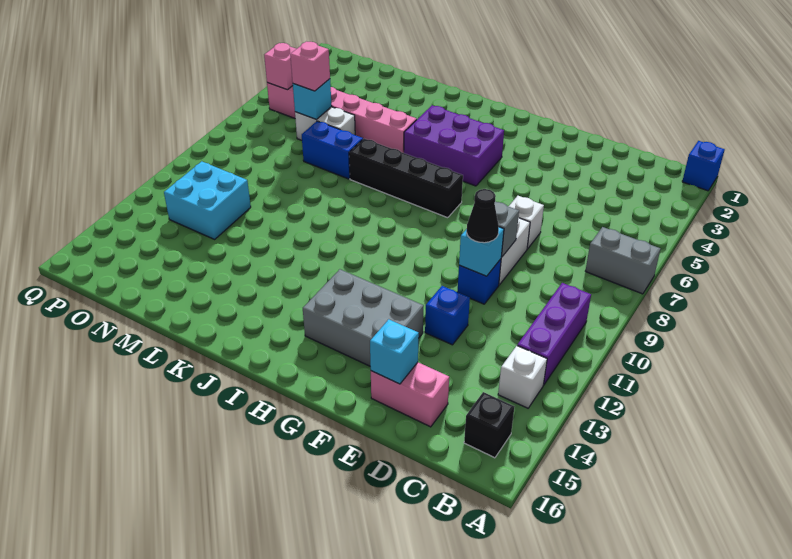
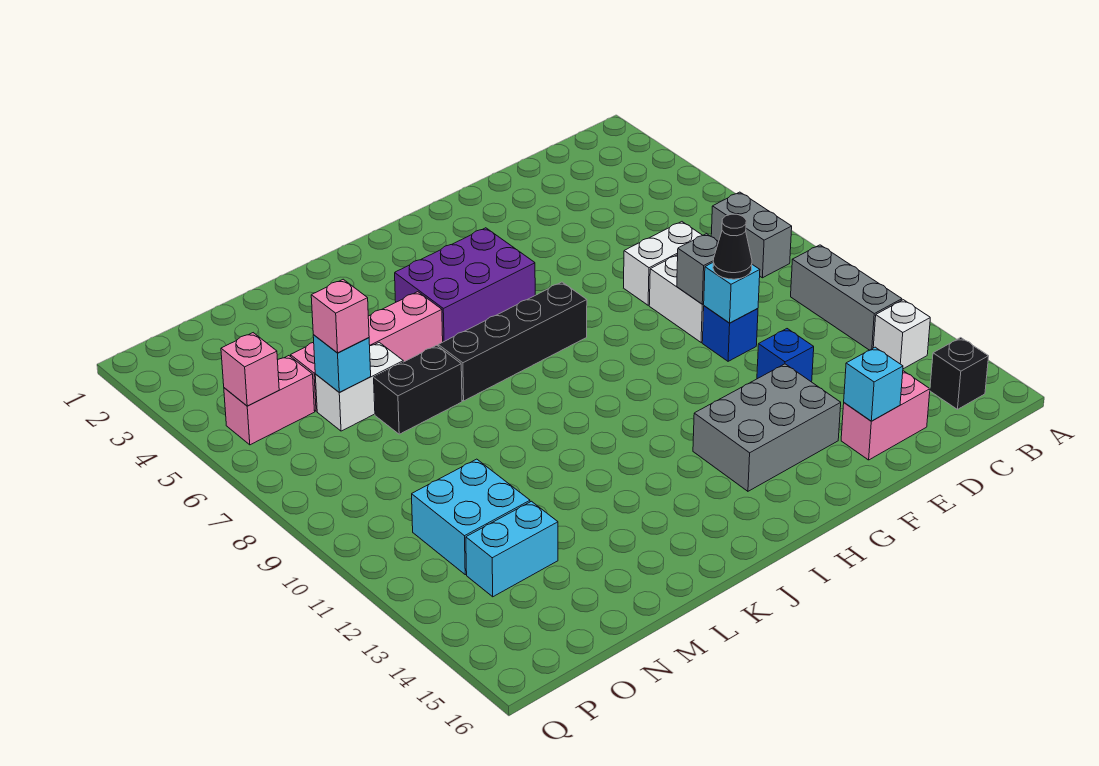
blue brick A1 level 1 -> none
grey brick A7:B7 level 1 -> grey brick B7:B8 level 1
purple brick B10:B12 level 1 -> grey brick B10:B12 level 1
white brick E7 level 1 -> white brick D7:E7 level 1
blue brick L7:M7 level 1 -> black brick L7:M7 level 1
none -> cyan brick N13:O13 level 1

